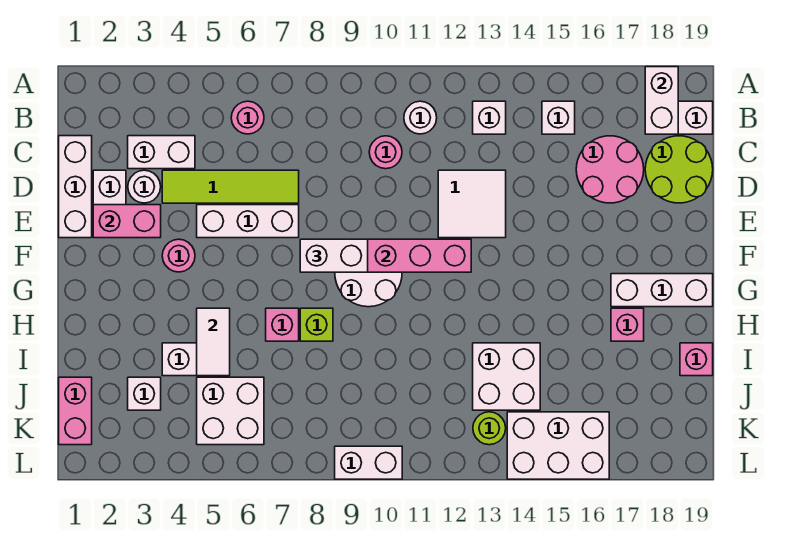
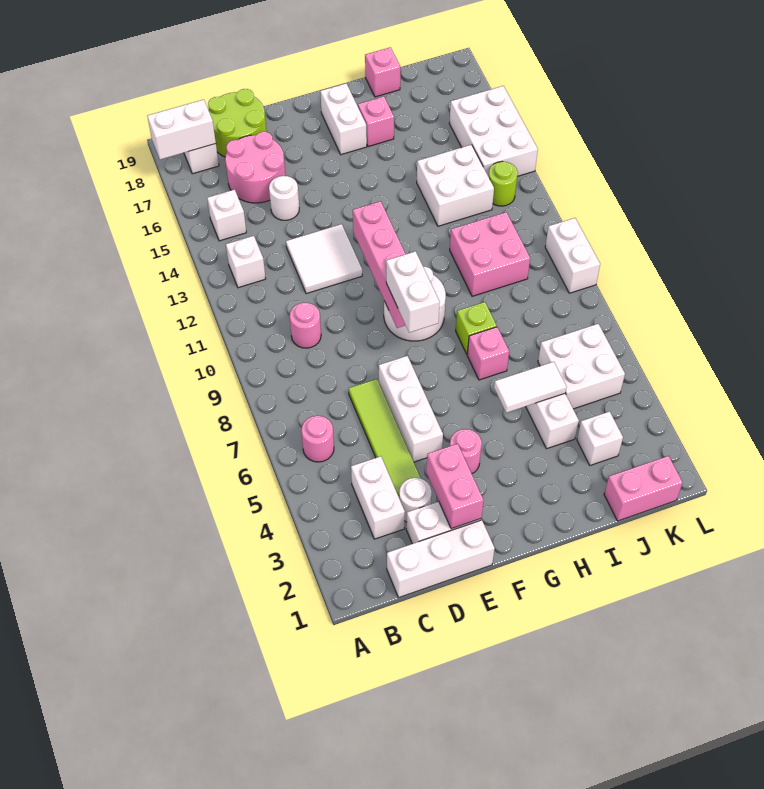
white round brick B11 level 1 -> white round brick D15 level 1
white brick G17:G19 level 1 -> white brick G17:G18 level 1
none -> pink brick I10:J11 level 1

